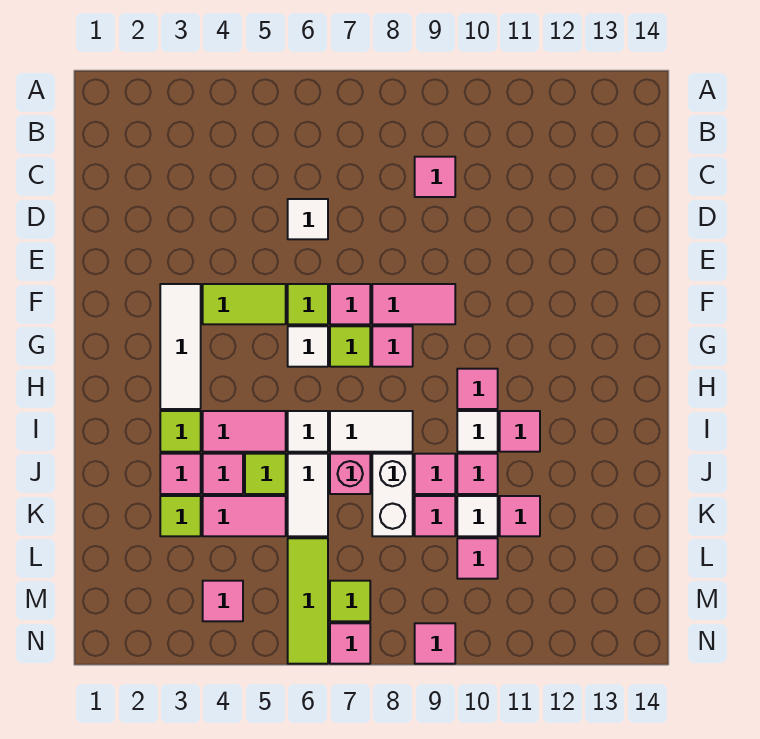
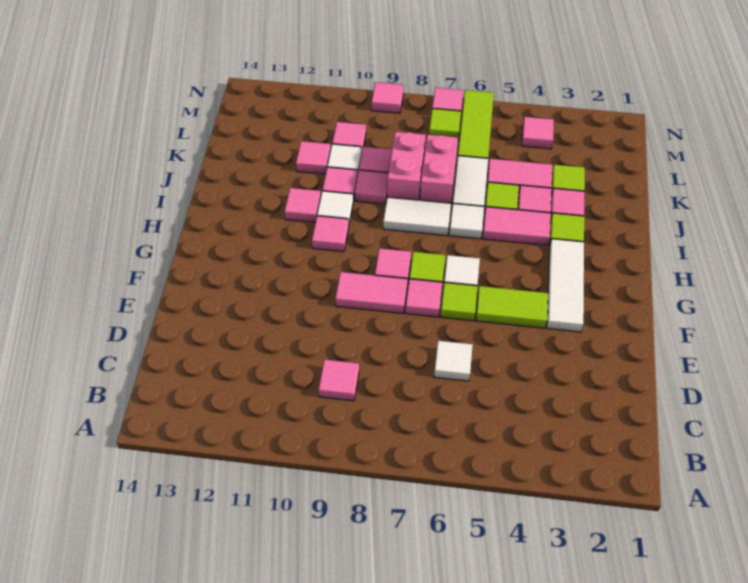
pink brick J7 level 1 -> pink brick J7:K7 level 1
white brick J8:K8 level 1 -> pink brick J8:K8 level 1

